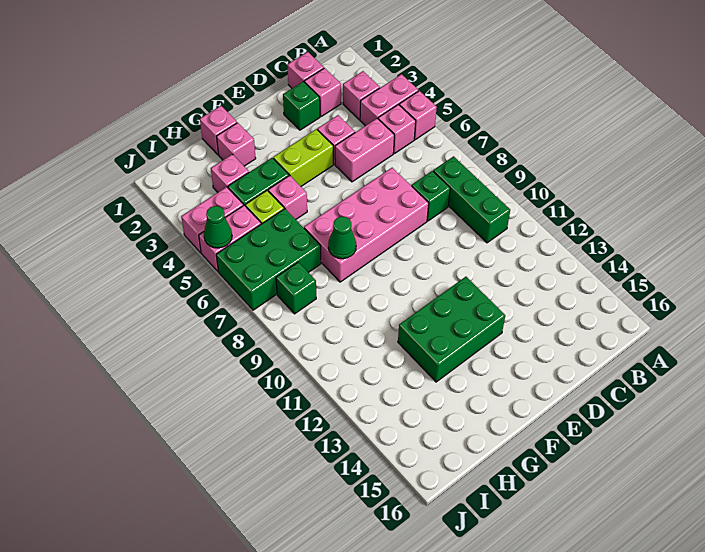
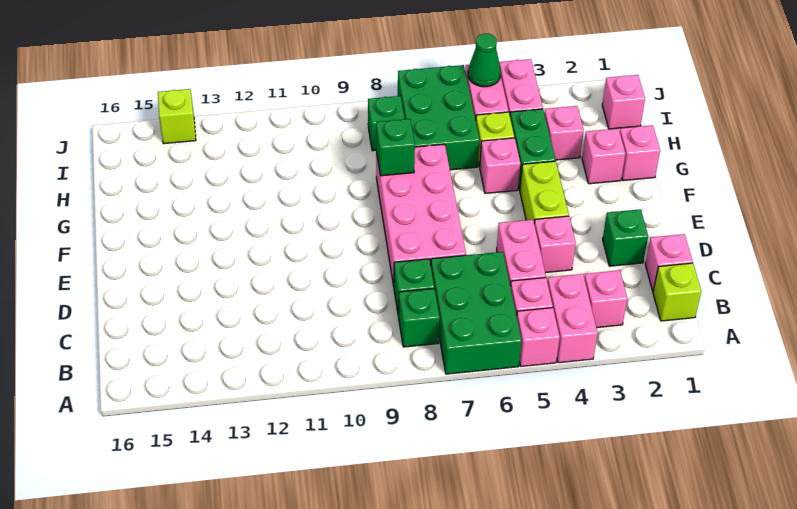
none -> lime brick B1 level 1
green brick B8:B10 level 1 -> green brick B8 level 1
pink brick C2 level 1 -> pink brick I1 level 1
green brick E12:G13 level 1 -> green brick A6:C7 level 1
green cone G8 level 2 -> green brick G8 level 2
none -> lime brick J14 level 1

